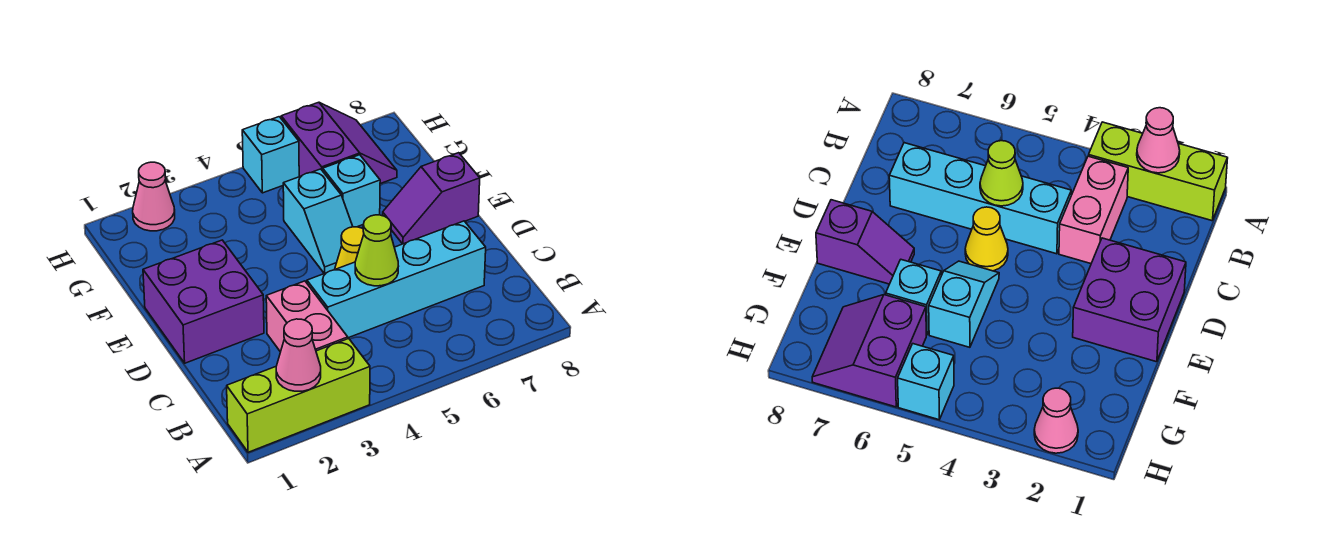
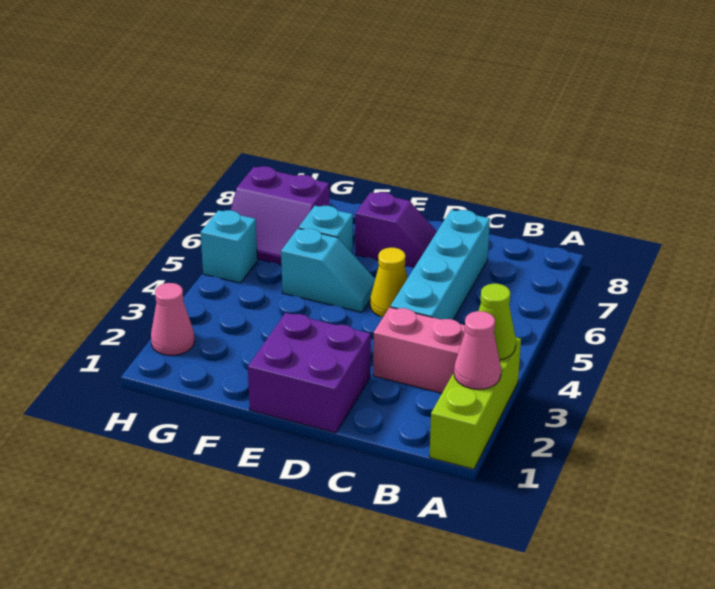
lime cone C5 level 2 -> lime cone A3 level 2
purple slope E7:E8 level 1 top 8 -> purple slope D7:E7 level 1 top E
purple slope G6:H7 level 1 top 6 -> purple slope G6:H7 level 1 top 7

